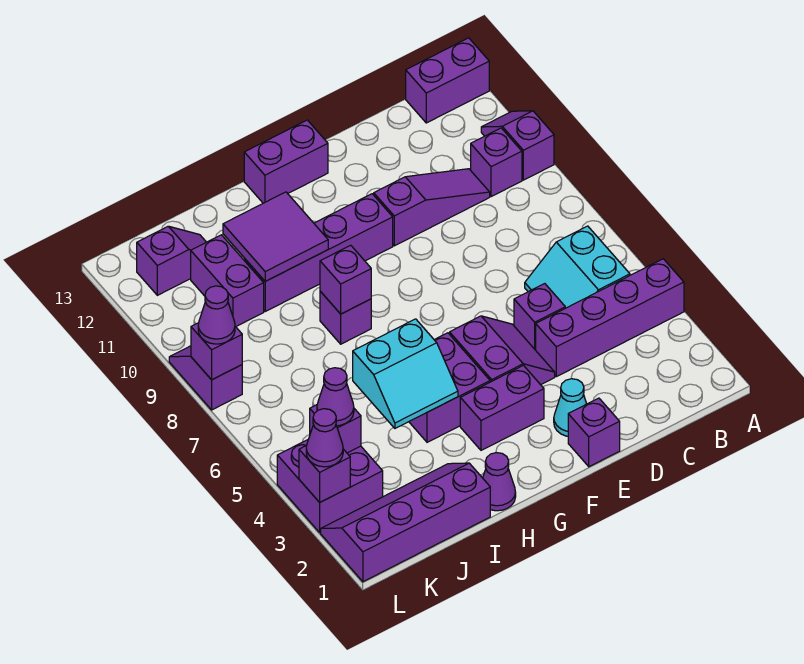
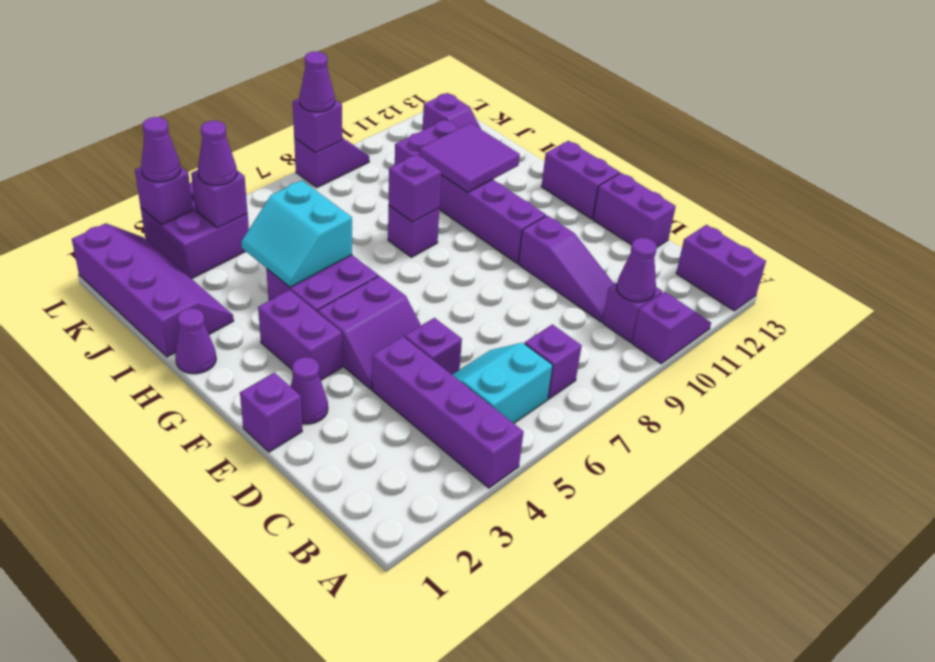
none -> purple brick B7 level 1
none -> purple cone B10 level 2
none -> purple brick D13:E13 level 1
cyan cone E2 level 1 -> purple cone E2 level 1

